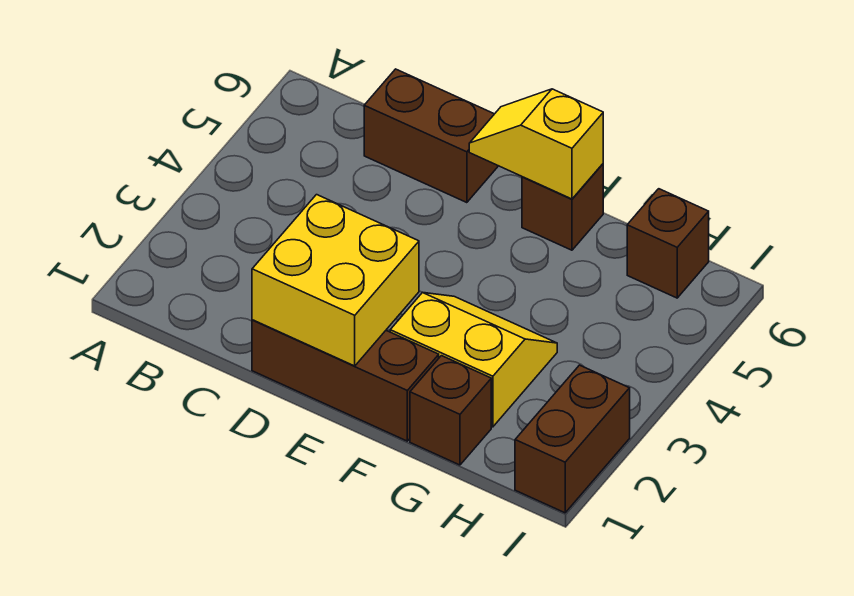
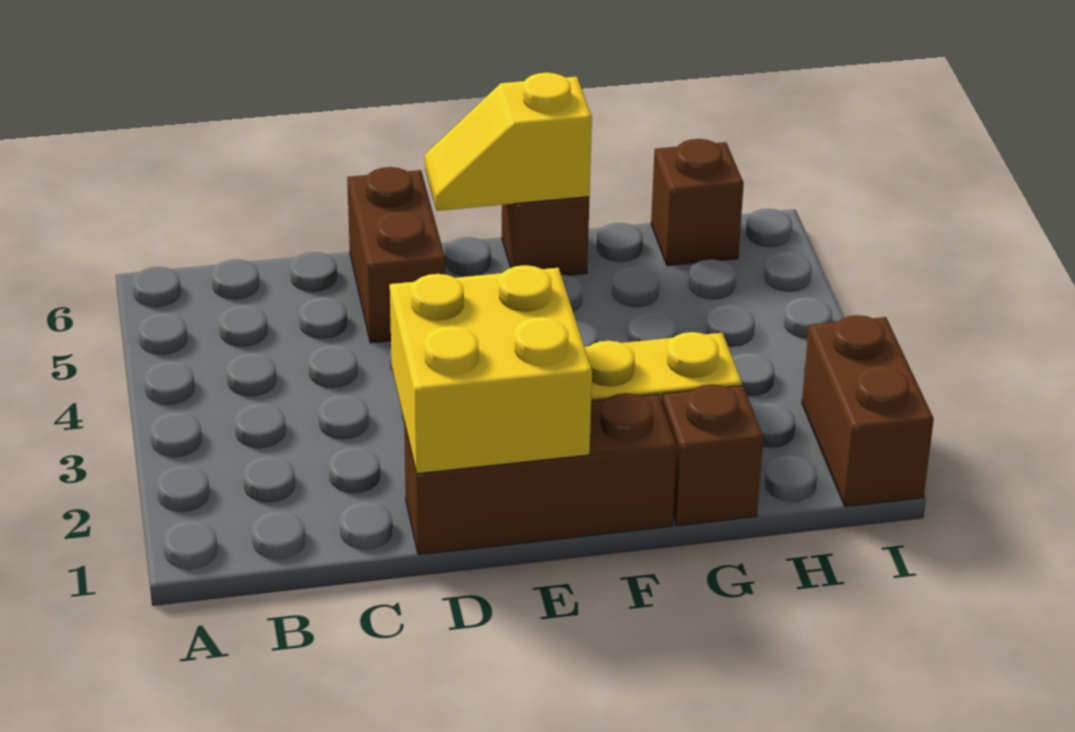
brown brick C6:D6 level 1 -> brown brick D5:D6 level 1

